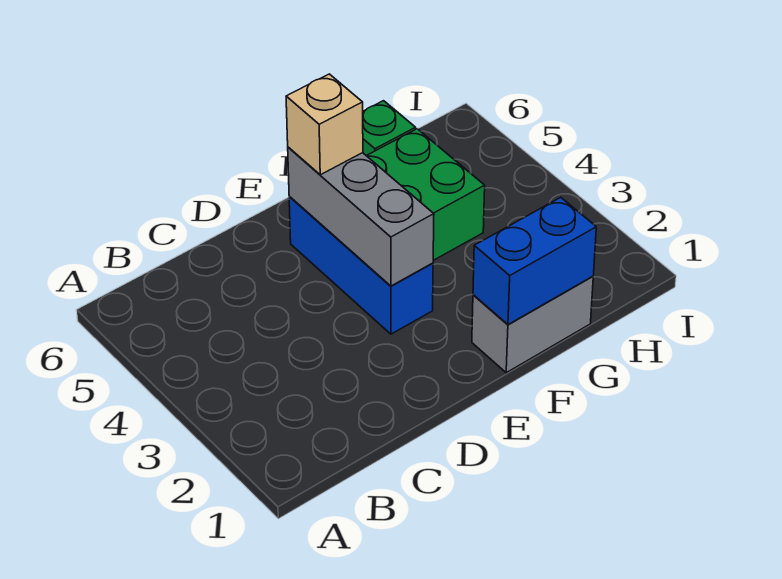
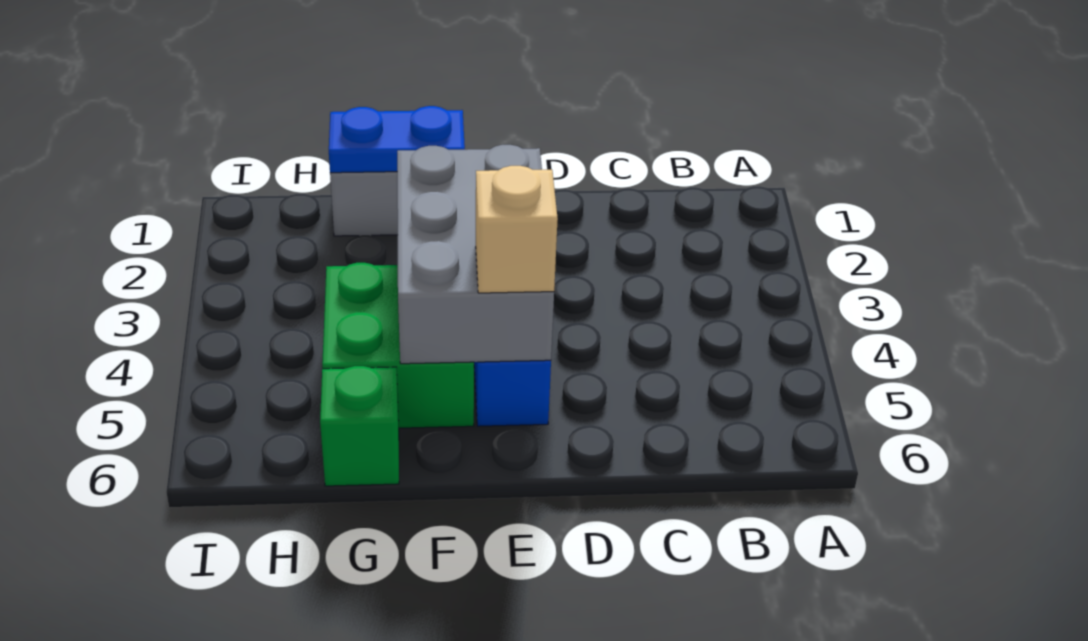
grey brick E3:E5 level 2 -> grey brick E3:F5 level 2
blue brick F1:G1 level 2 -> blue plate F1:G1 level 2

